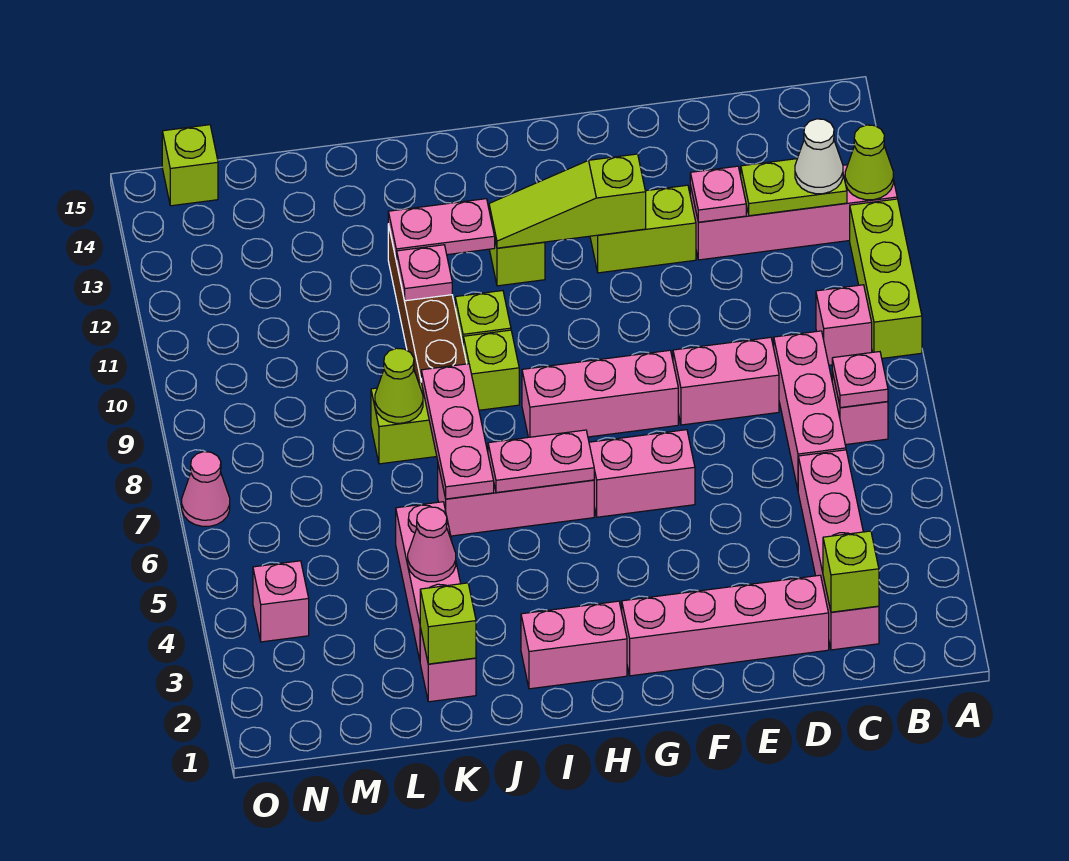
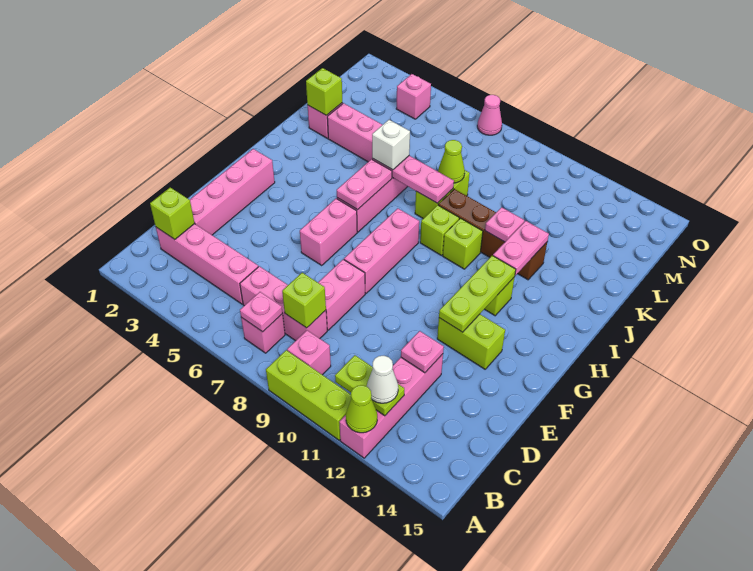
lime plate B12:C12 level 2 -> lime plate B11:B12 level 2
lime brick E12:F12 level 1 -> lime brick F12:F13 level 1
lime slope F12:H12 level 2 top F -> lime plate F12:H12 level 2
pink brick H2:I2 level 1 -> none
none -> white brick J6 level 3
pink cone K4 level 2 -> none
lime brick N15 level 1 -> lime brick C8 level 2

